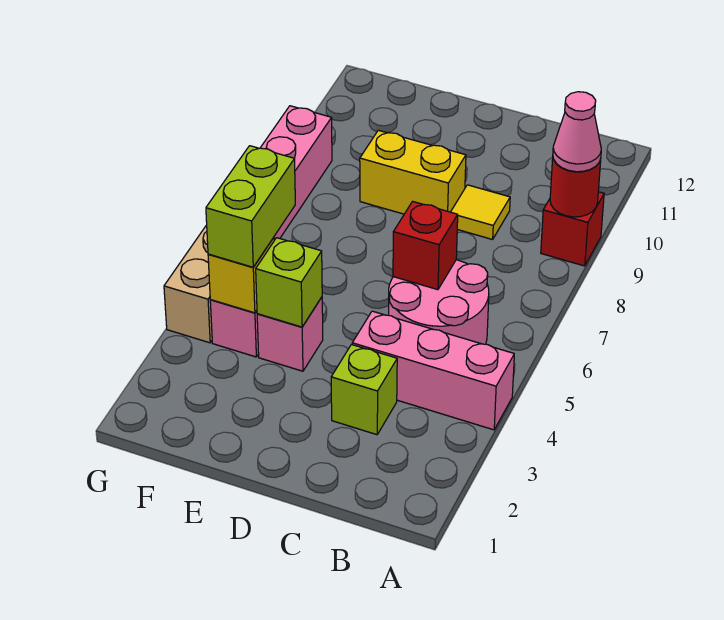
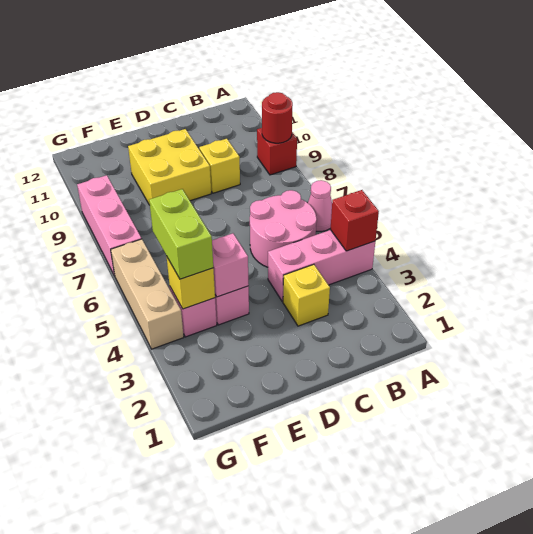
pink cone A9 level 3 -> pink cone A6 level 1
lime brick C3 level 1 -> yellow brick C3 level 1
red brick C6 level 2 -> red brick A4 level 2
yellow tile C9 level 1 -> yellow brick C9 level 1
yellow brick D9:E9 level 1 -> yellow brick D9:E10 level 1
lime brick E4 level 2 -> pink brick E4 level 2

